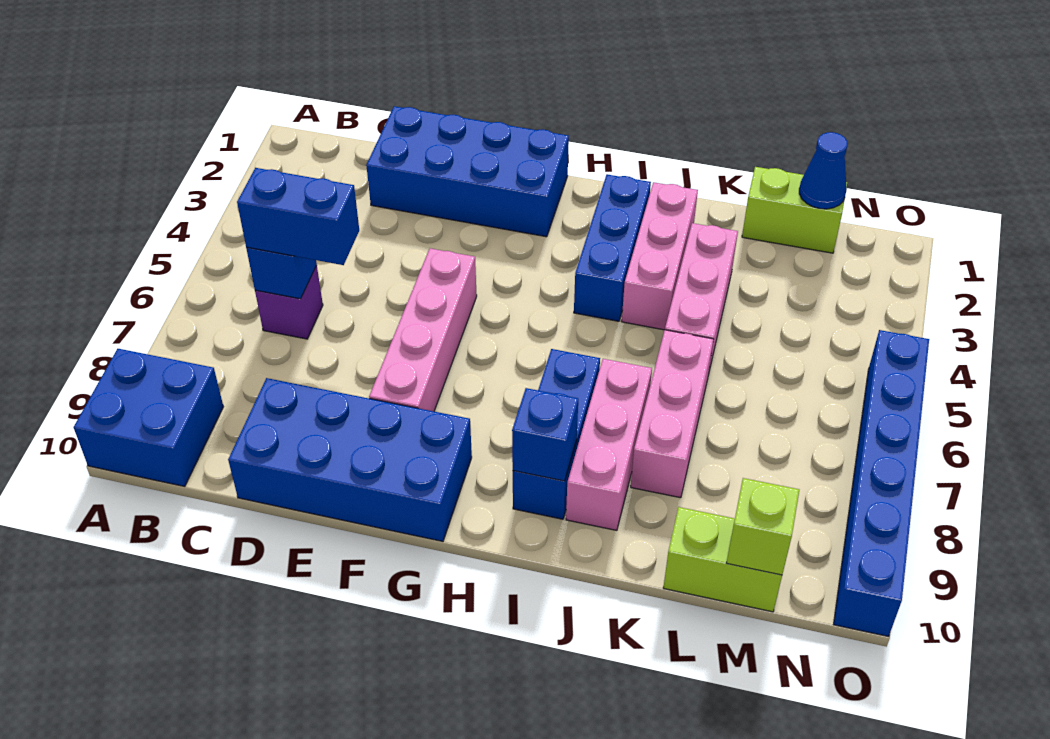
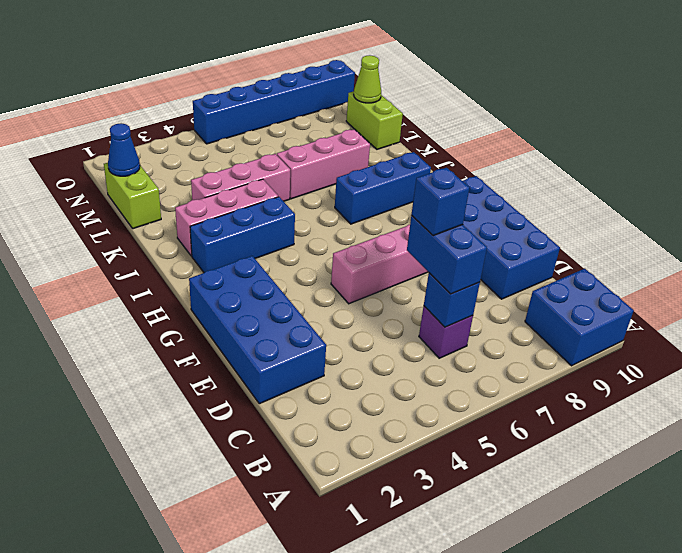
blue brick I9 level 2 -> blue brick D6 level 4
pink brick J7:J9 level 1 -> none
lime brick M10 level 2 -> lime cone M10 level 2

